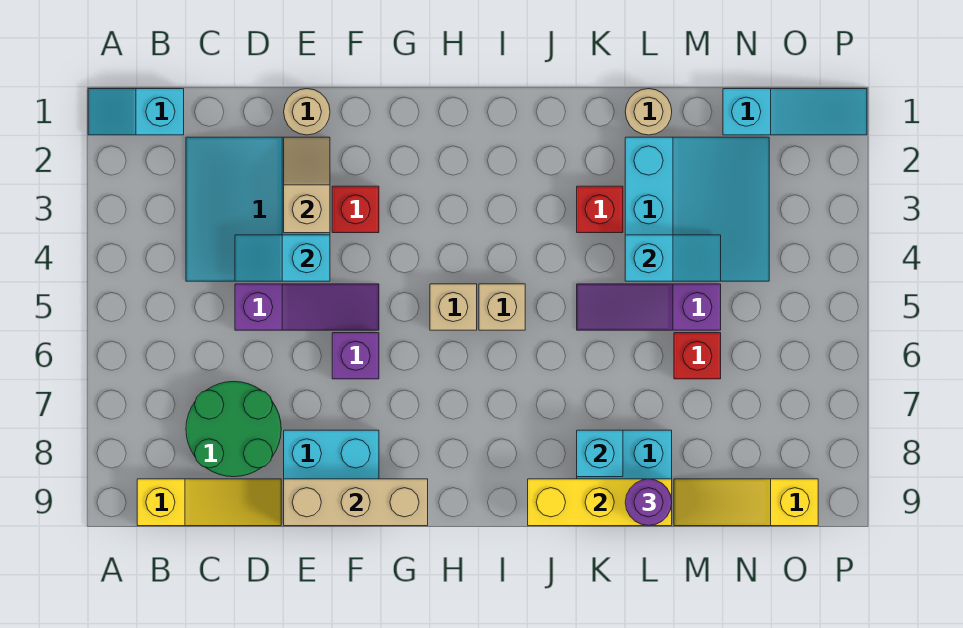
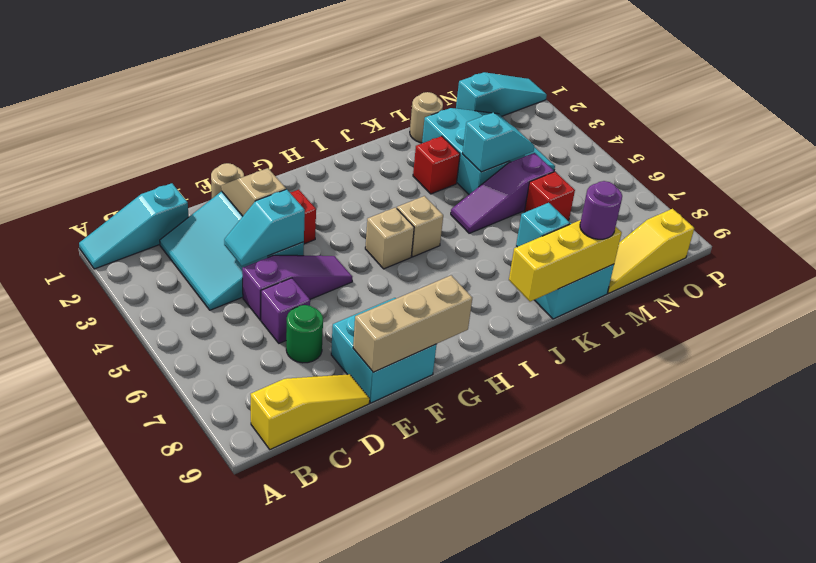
cyan slope A1:B1 level 1 top B -> cyan slope A1:C1 level 1 top C
green round brick C7:D8 level 1 -> green round brick D7 level 1
purple brick F6 level 1 -> purple brick D6 level 1

